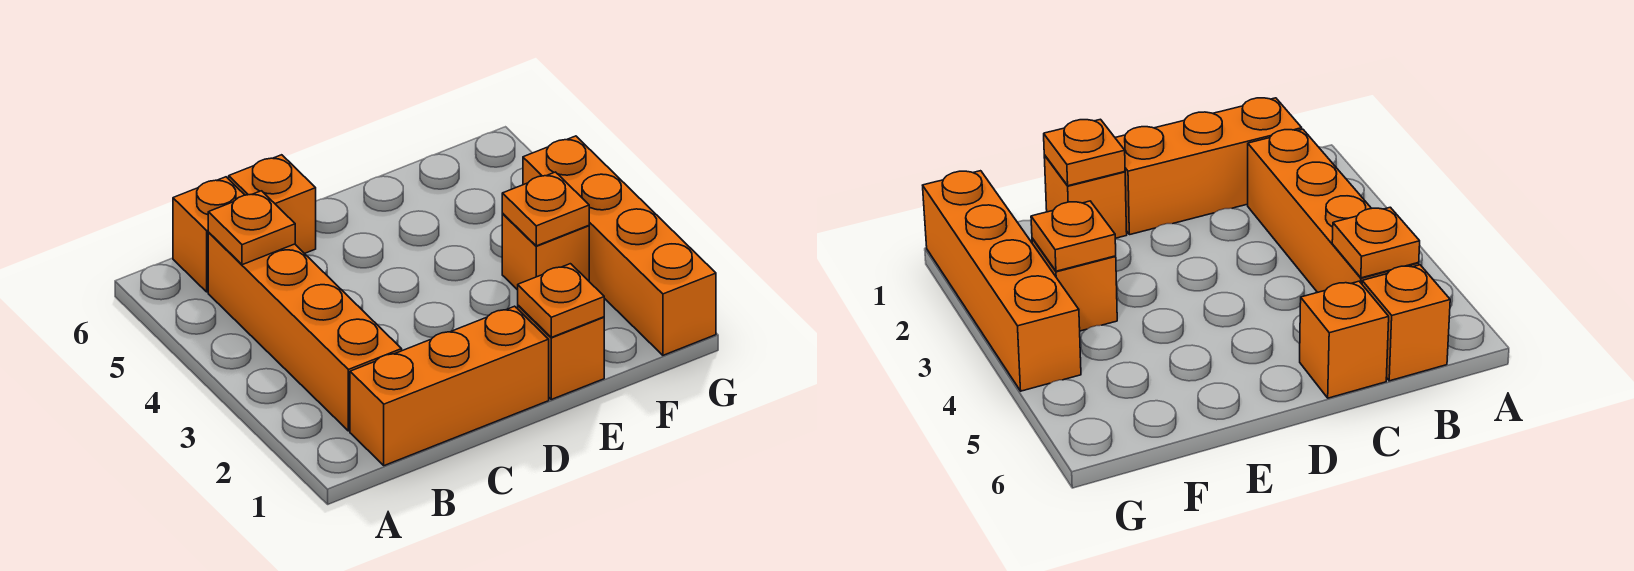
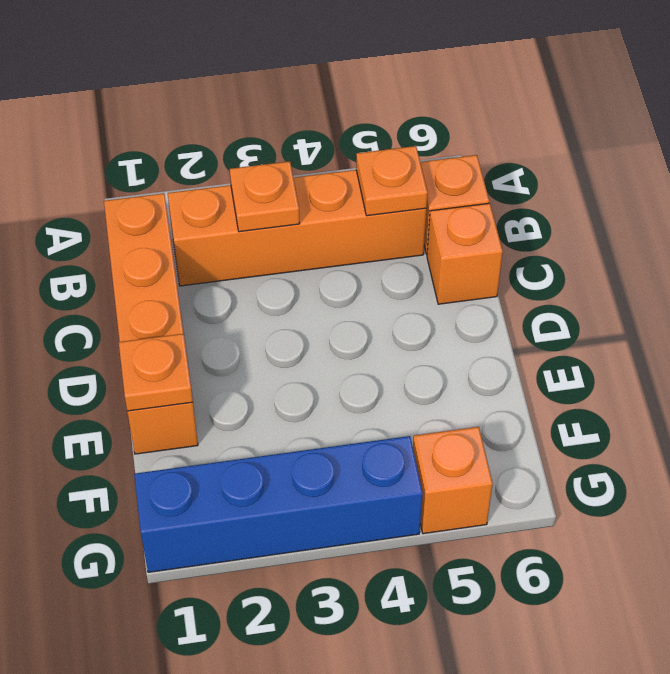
orange brick F3 level 1 -> orange brick G5 level 1
orange plate F3 level 2 -> orange plate B3 level 2
orange brick G1:G4 level 1 -> blue brick G1:G4 level 1

